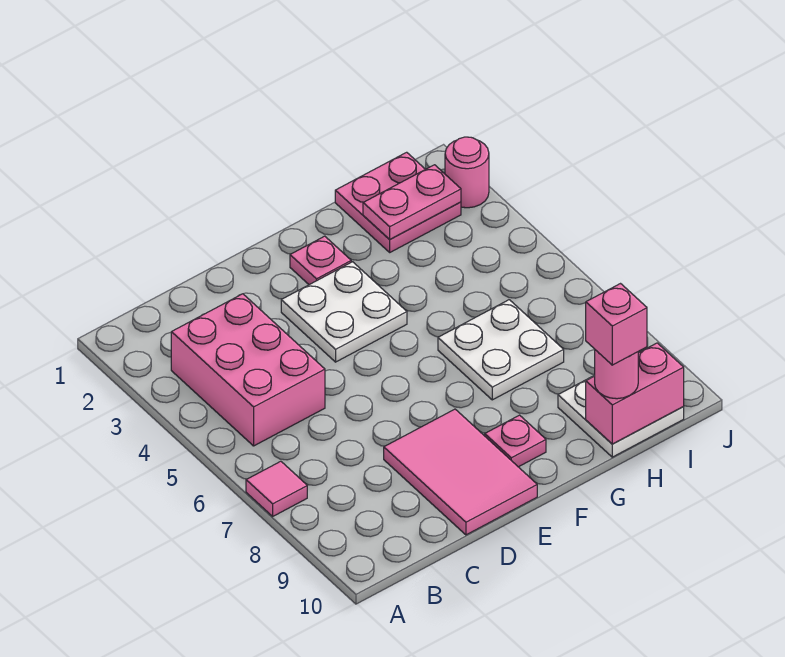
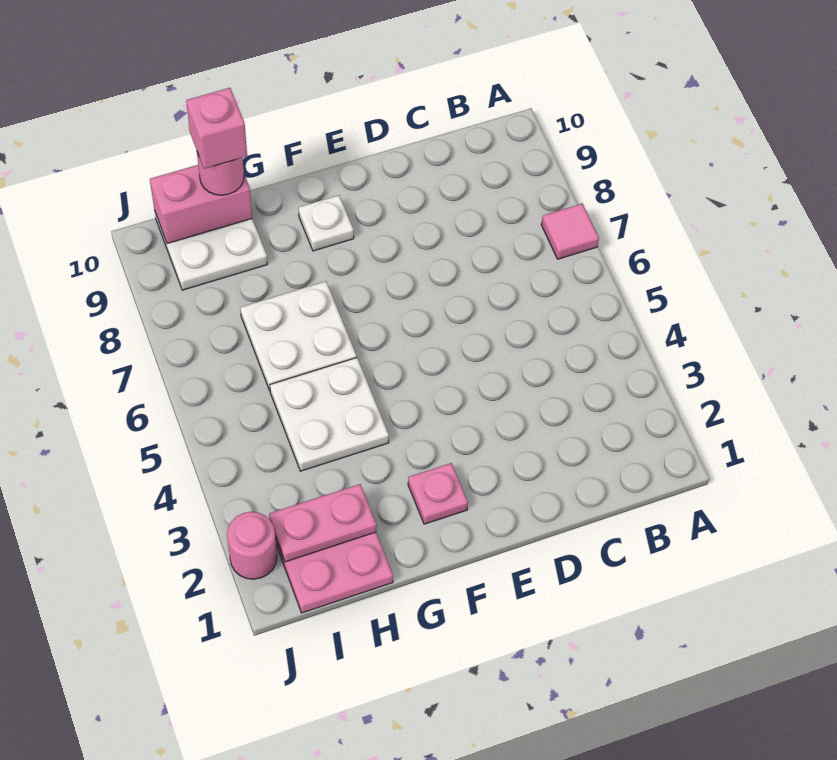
pink brick B3:C5 level 1 -> none
pink tile D8:E10 level 1 -> none
white plate E3:F4 level 1 -> white plate G4:H5 level 1
pink plate F9 level 1 -> white plate F9 level 1

